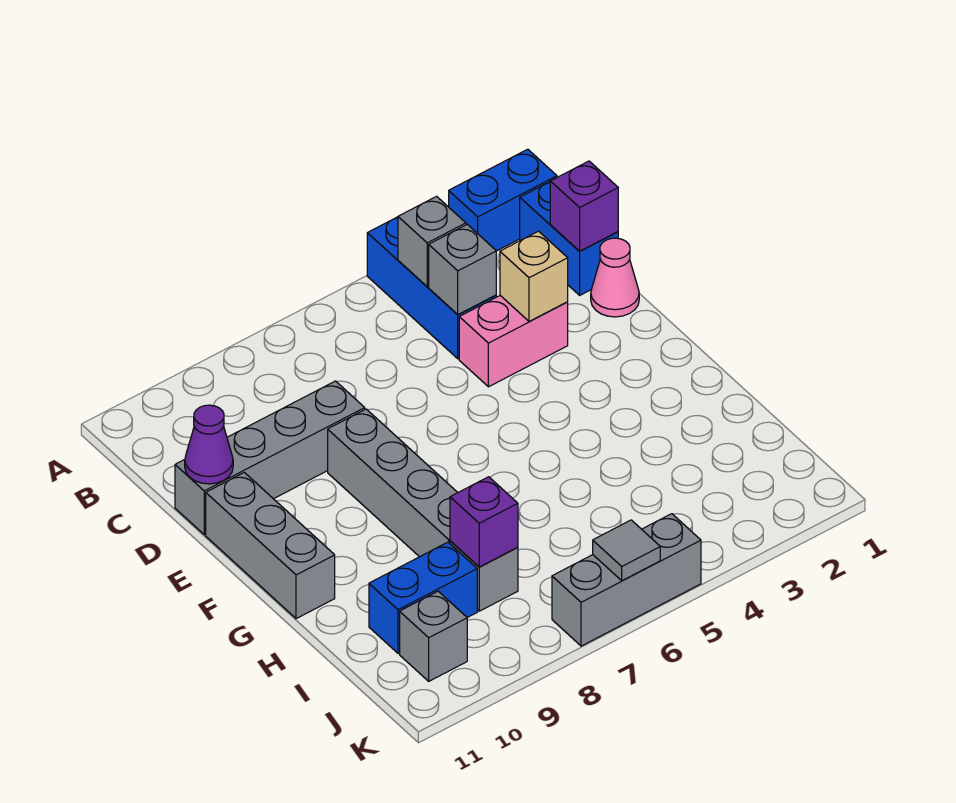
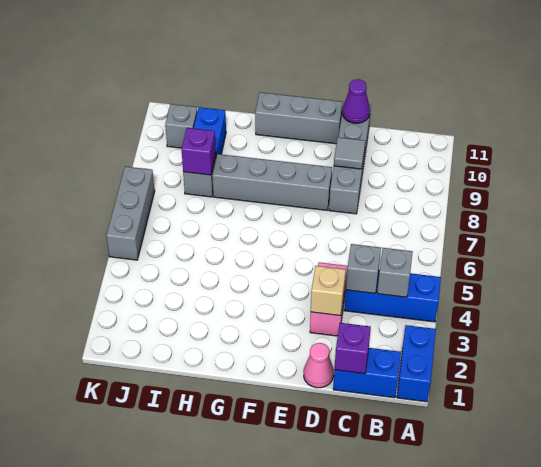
grey tile K6 level 2 -> grey tile D9 level 2

